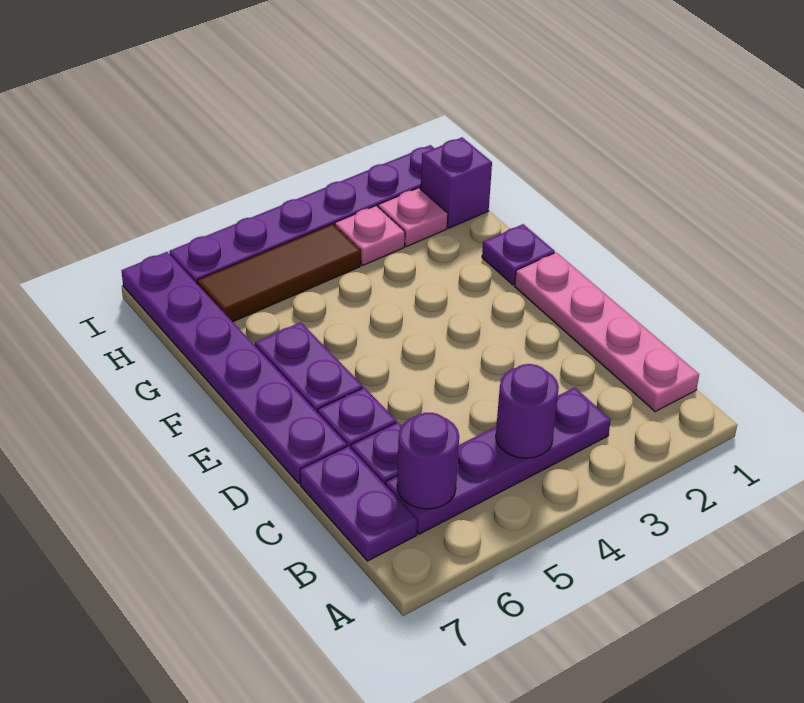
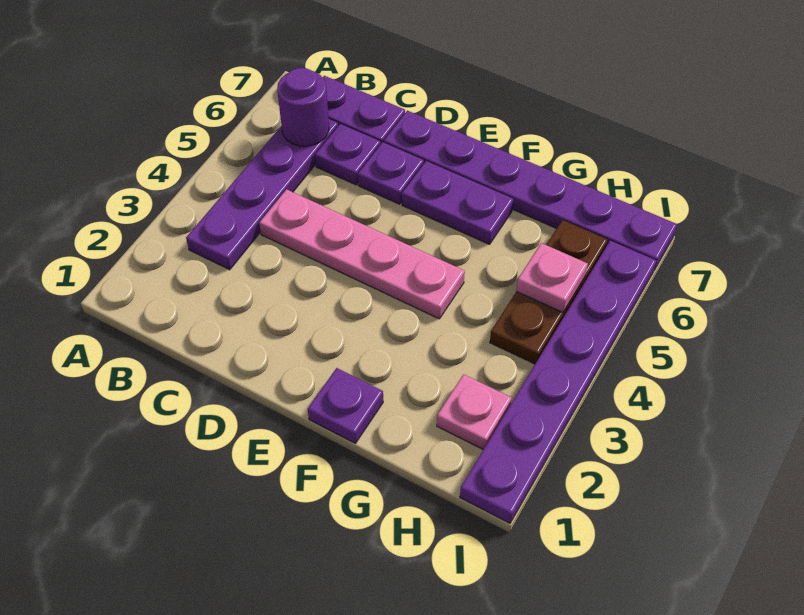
pink plate B1:E1 level 1 -> pink plate C4:F4 level 1
purple round brick B4 level 2 -> none
purple brick H1 level 1 -> none
pink plate H3 level 1 -> pink plate H5 level 2
brown tile H4:H6 level 1 -> brown plate H4:H6 level 1

